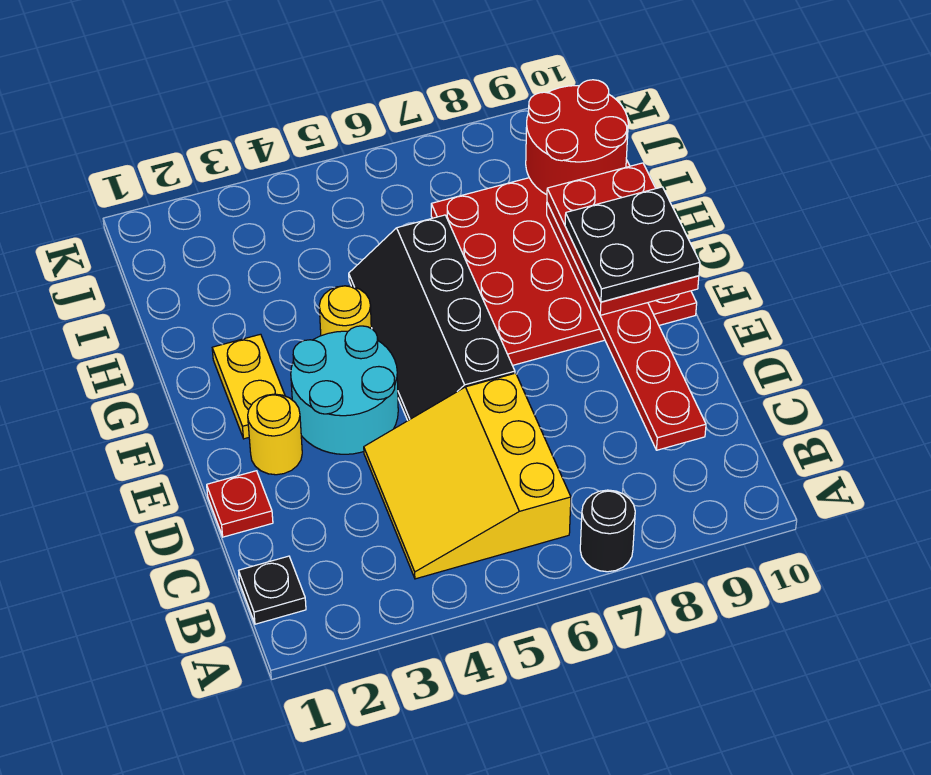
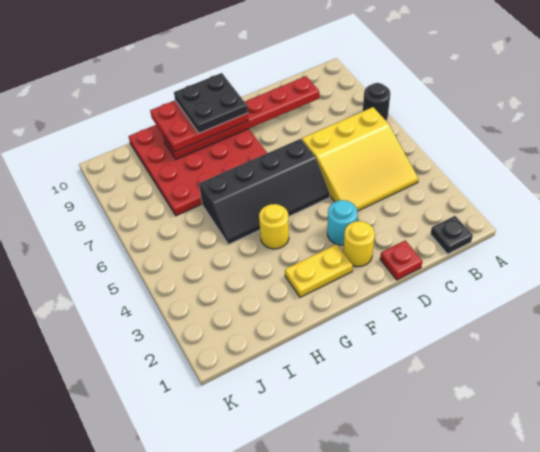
cyan round brick E3:F4 level 1 -> cyan round brick E3 level 1
red round brick I9:J10 level 2 -> none

